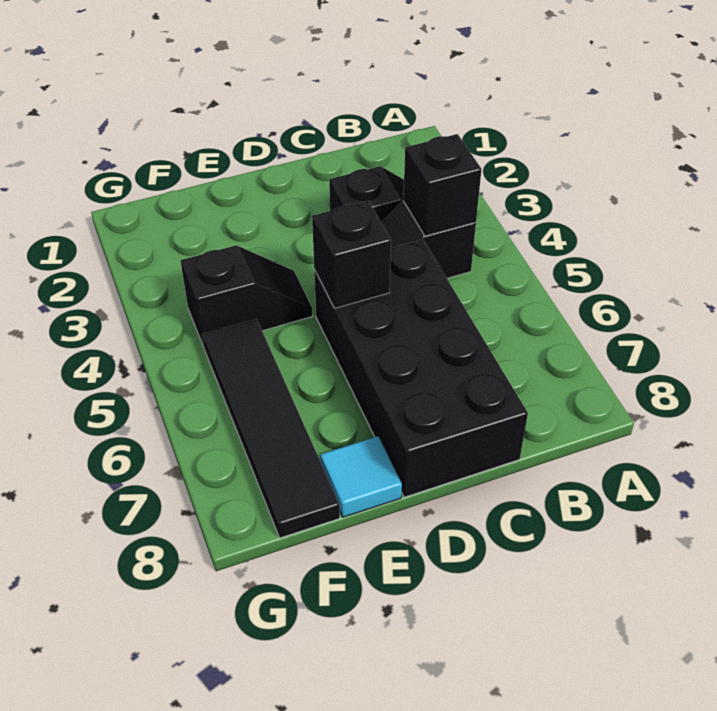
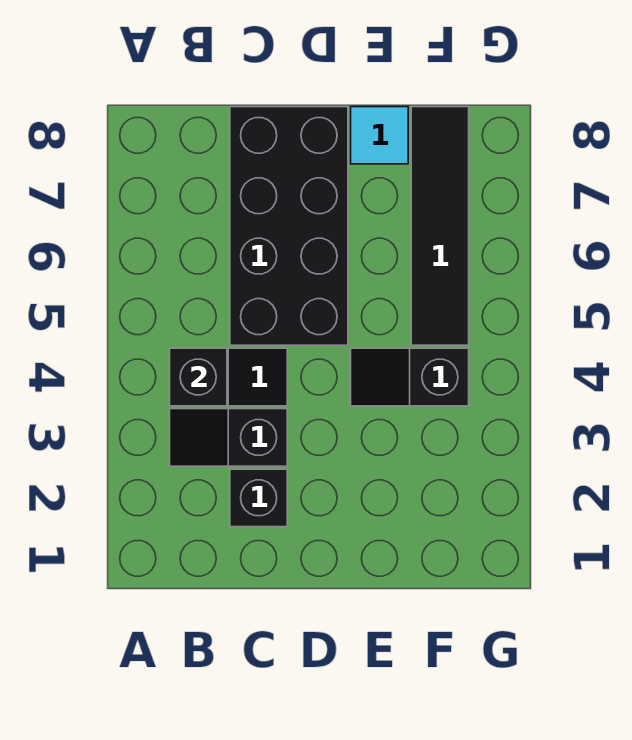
black brick D5 level 2 -> black brick C2 level 1

